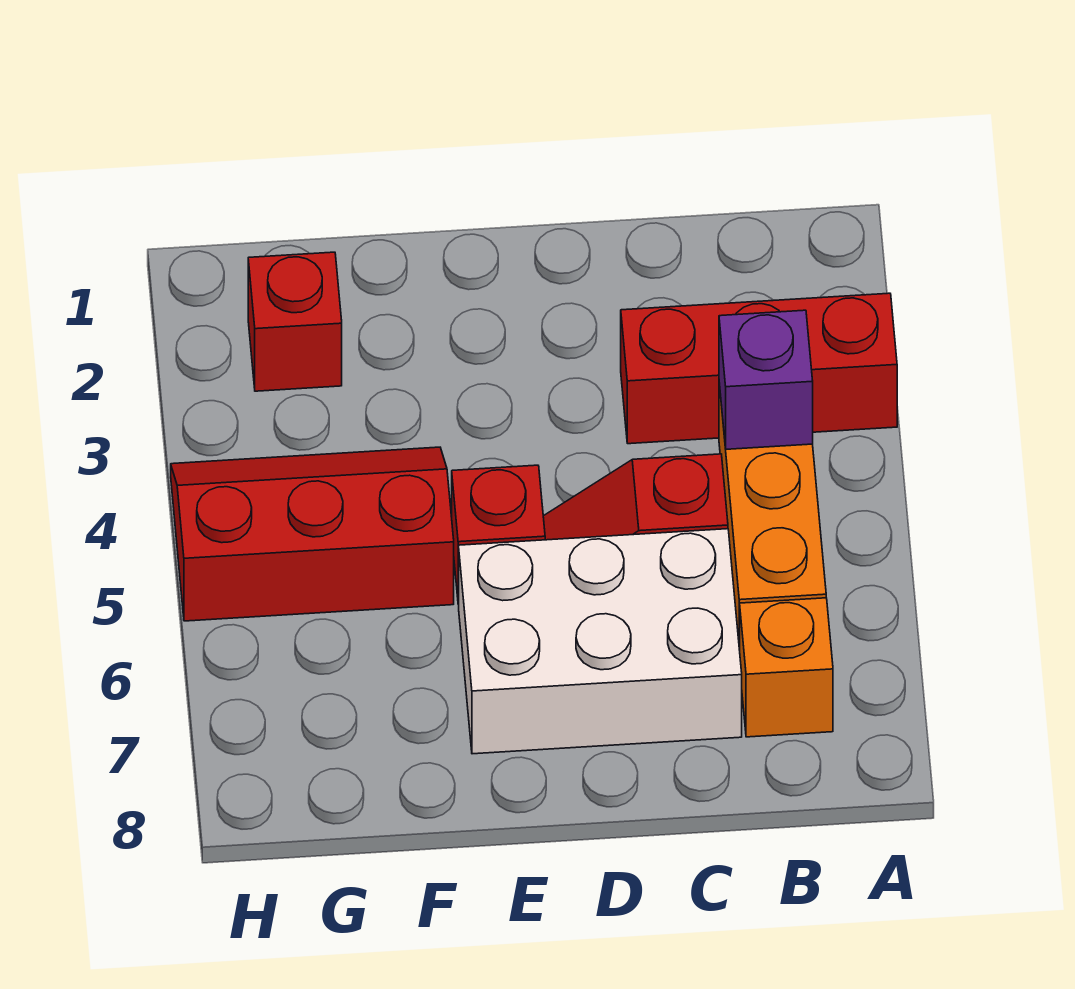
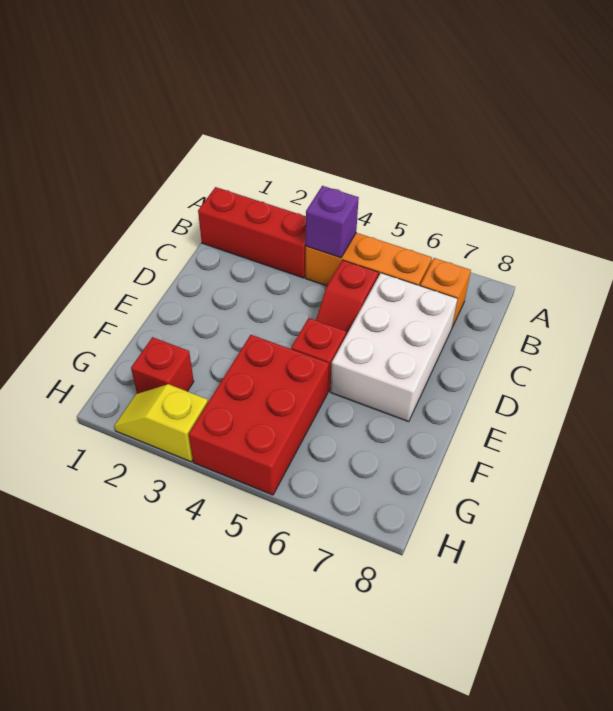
red brick A3:C3 level 1 -> red brick B1:B3 level 1
red slope F4:H5 level 1 top 5 -> red brick F4:H5 level 1
none -> yellow slope H2:H3 level 1 top 3

